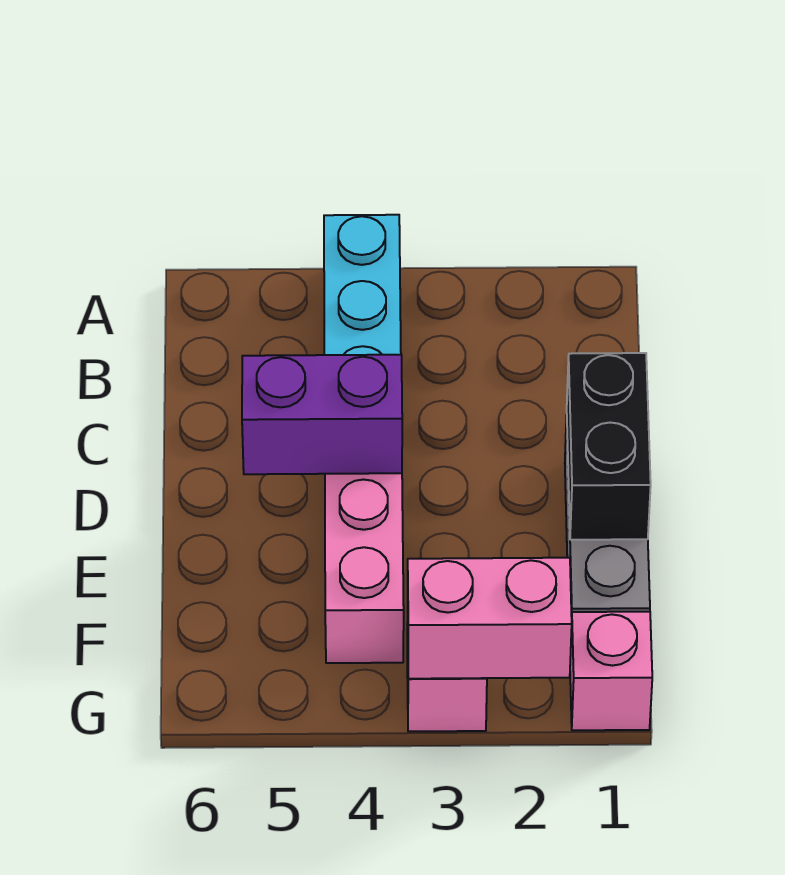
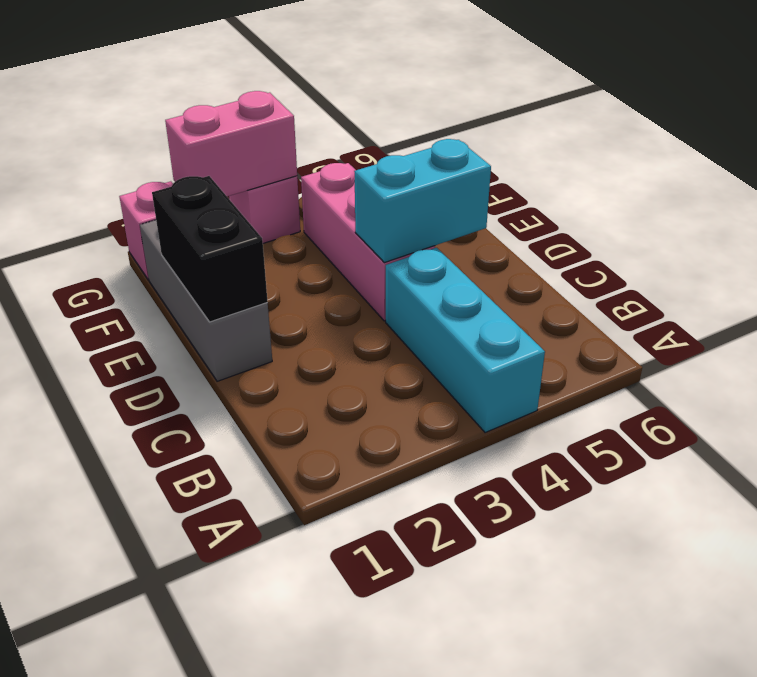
purple brick D4:D5 level 2 -> cyan brick D4:D5 level 2

